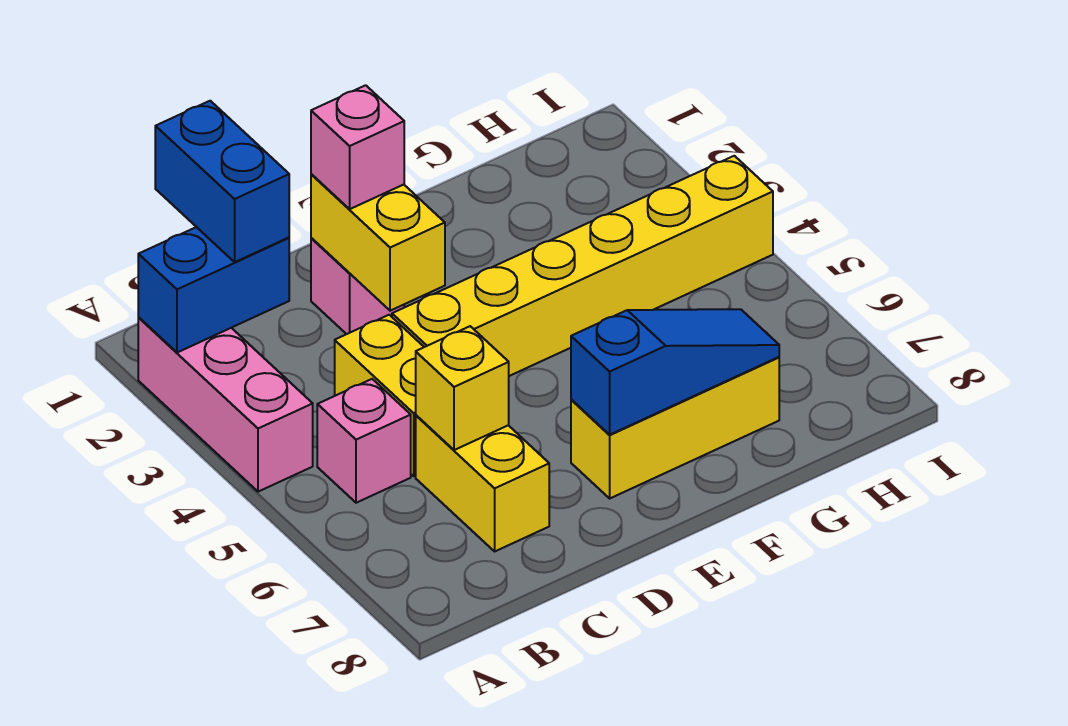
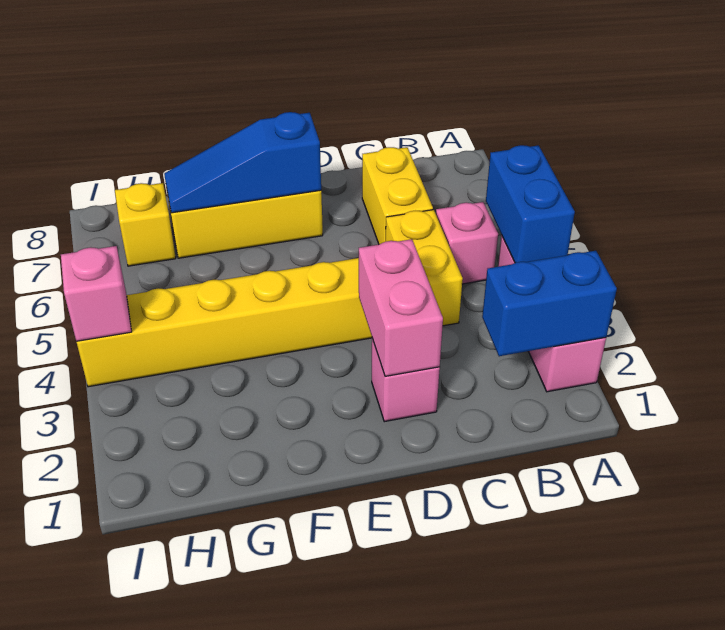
blue brick B1:B2 level 3 -> blue brick A4:A5 level 2
yellow brick C6 level 2 -> yellow brick H7 level 1
yellow brick D2:D3 level 2 -> pink brick D2:D3 level 2
pink brick D2 level 3 -> pink brick I4 level 2

